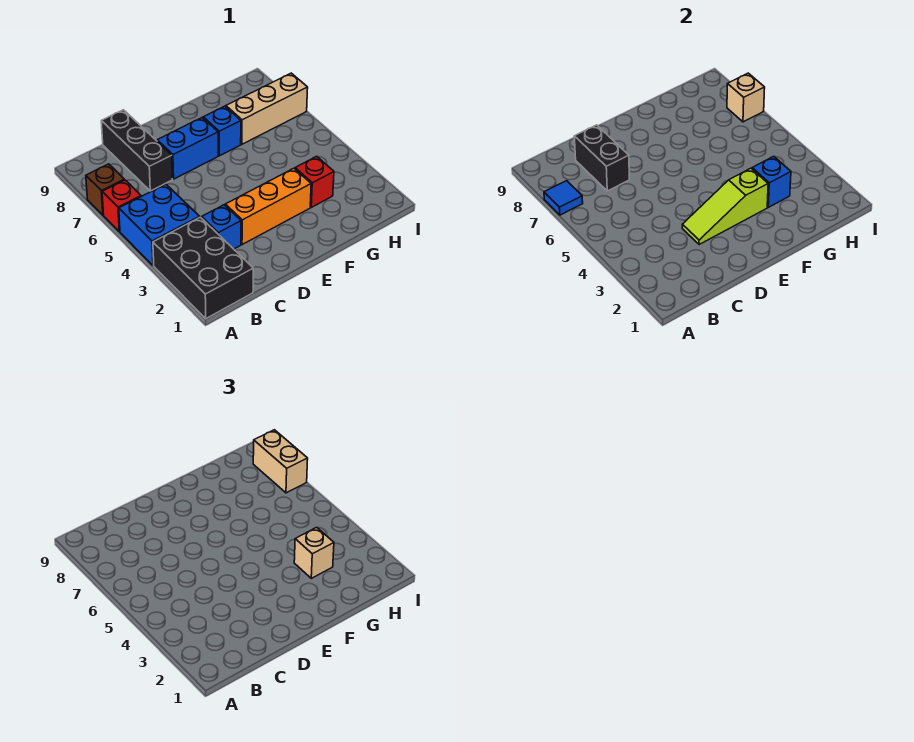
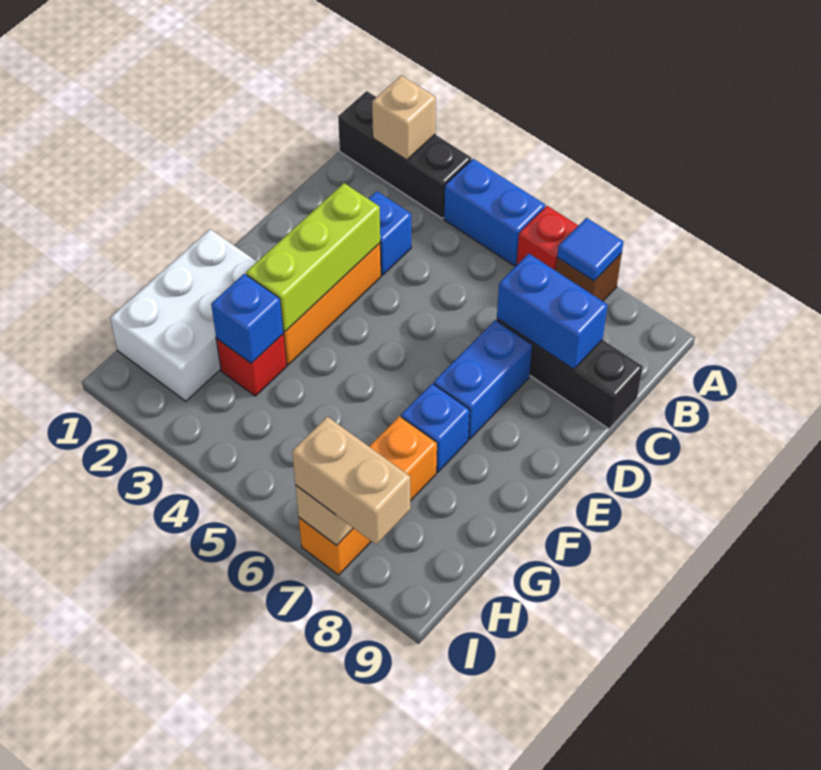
black brick A1:B3 level 1 -> black brick A1:A3 level 1
blue brick A4:B5 level 1 -> blue brick A4:A5 level 1
black brick C7:C8 level 2 -> blue brick C7:C8 level 2
lime slope D3:F3 level 2 top F -> lime brick D3:F3 level 2
none -> white brick F1:H2 level 1
tan brick G3 level 3 -> tan brick A2 level 2
tan brick G7:I7 level 1 -> orange brick G7:I7 level 1

